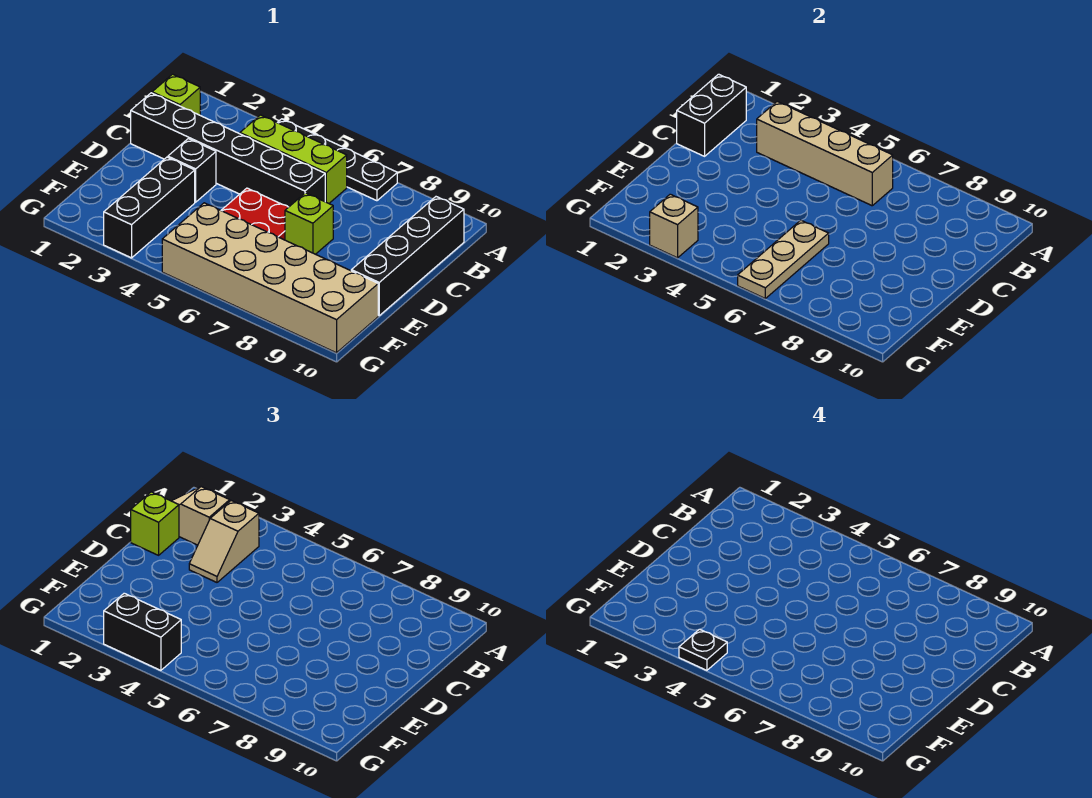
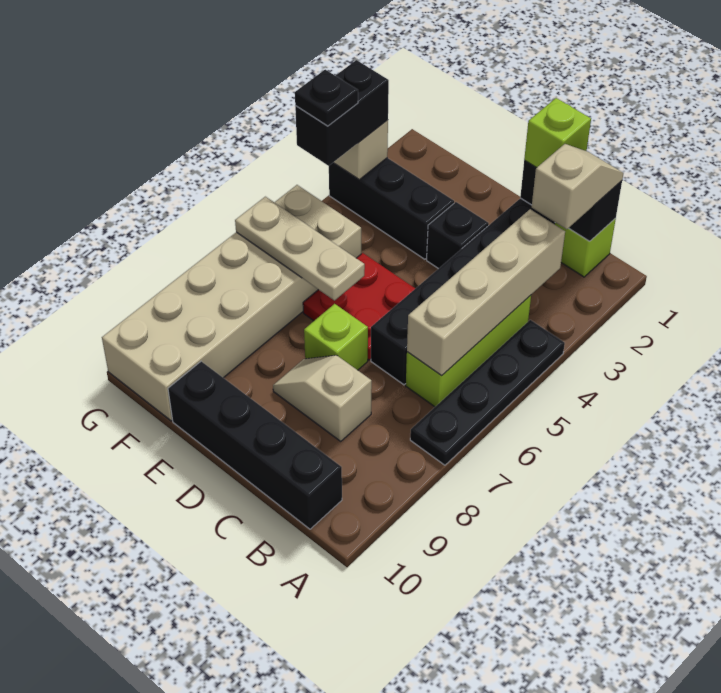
tan slope B3:C3 level 3 top B -> tan slope C8:D8 level 1 top C

